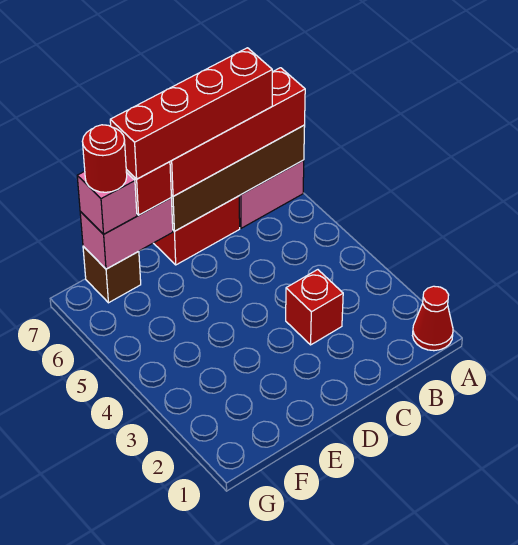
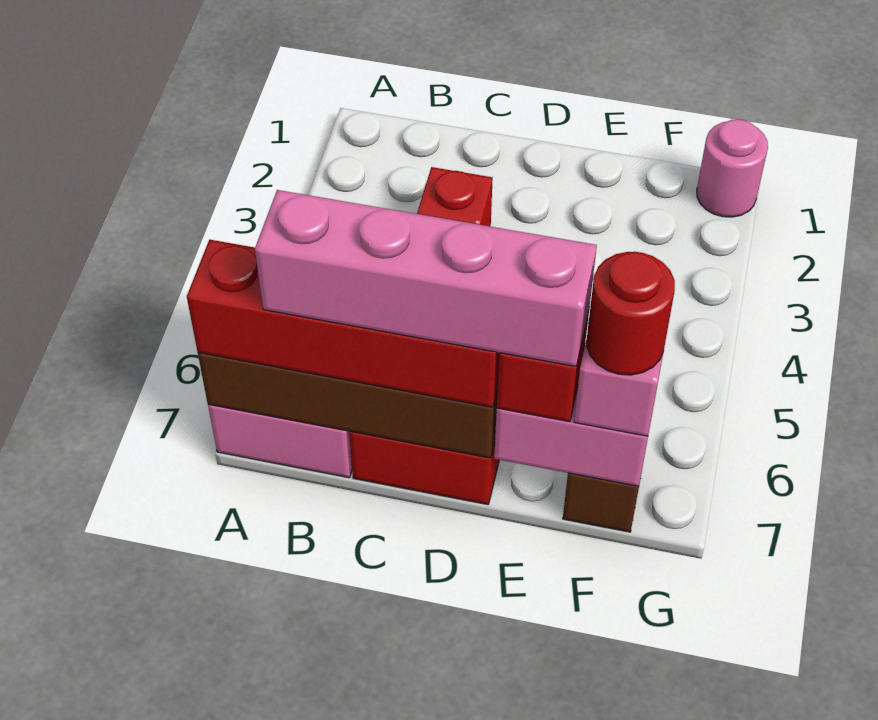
red cone A1 level 1 -> none
red brick B7:E7 level 4 -> pink brick B7:E7 level 4
none -> pink round brick G1 level 1

